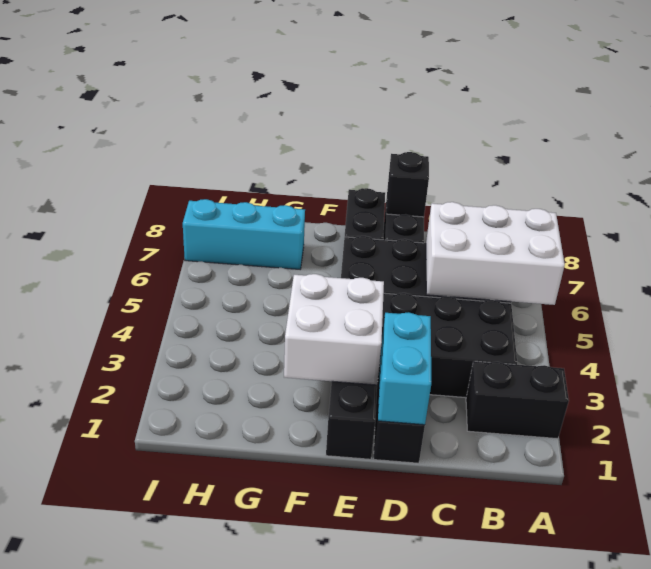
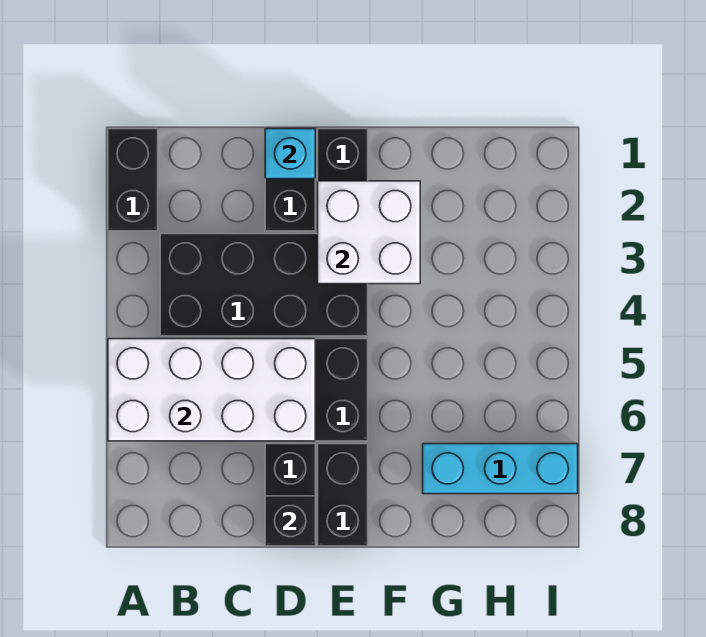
black brick A2:B2 level 1 -> black brick A1:A2 level 1
white brick A5:C6 level 2 -> white brick A5:D6 level 2
cyan brick D1:D2 level 2 -> cyan brick D1 level 2

